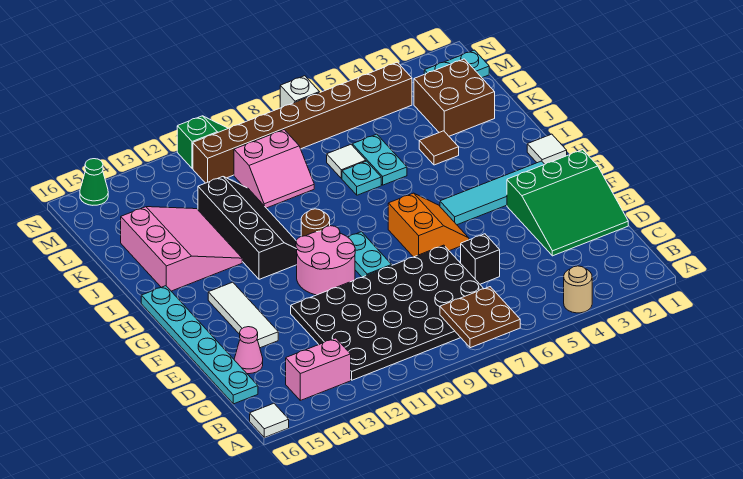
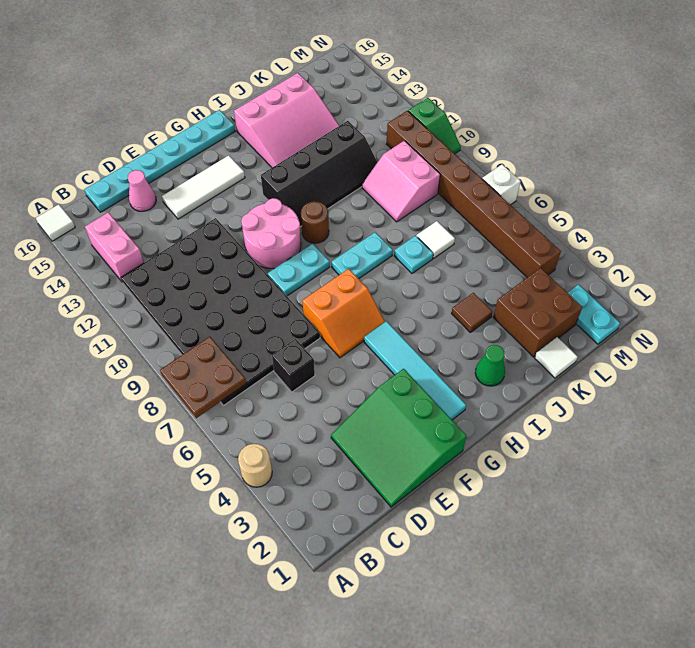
white tile H1 level 1 -> white tile K1 level 1
cyan plate J6:K6 level 1 -> cyan plate H8:I8 level 1
green cone N15 level 1 -> green cone I2 level 1

